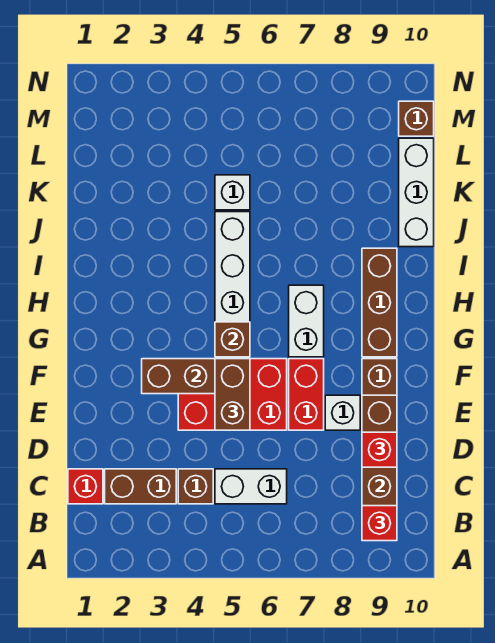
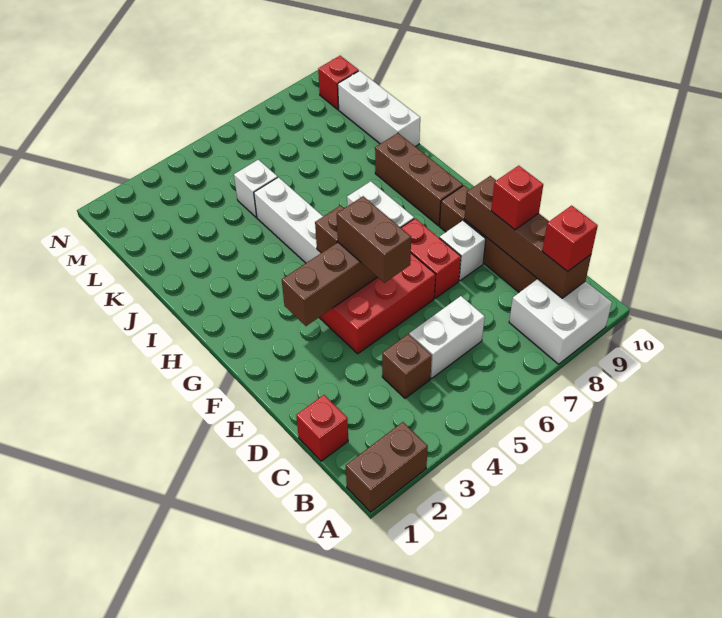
none -> white brick A8:B9 level 1
brown brick C2:C3 level 1 -> brown brick A1:A2 level 1
brown brick M10 level 1 -> red brick M10 level 1

